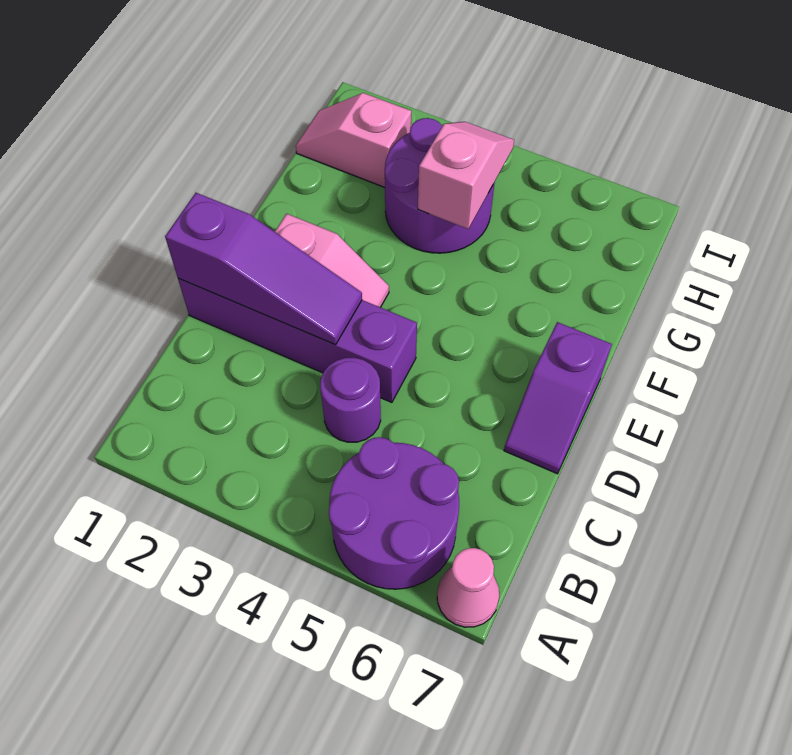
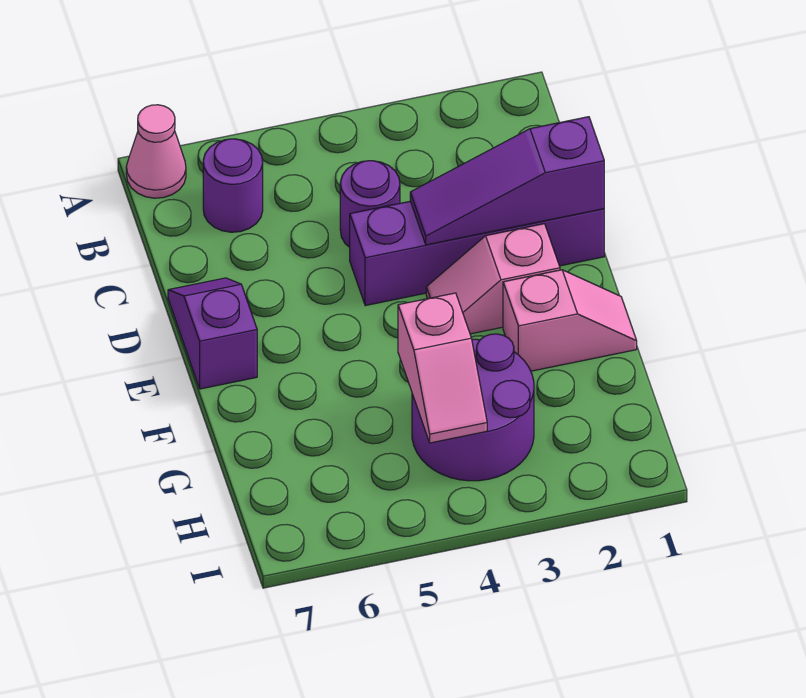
purple round brick A5:B6 level 1 -> purple round brick B6 level 1
pink slope H1:H2 level 1 top 2 -> pink slope F1:F2 level 1 top 2

